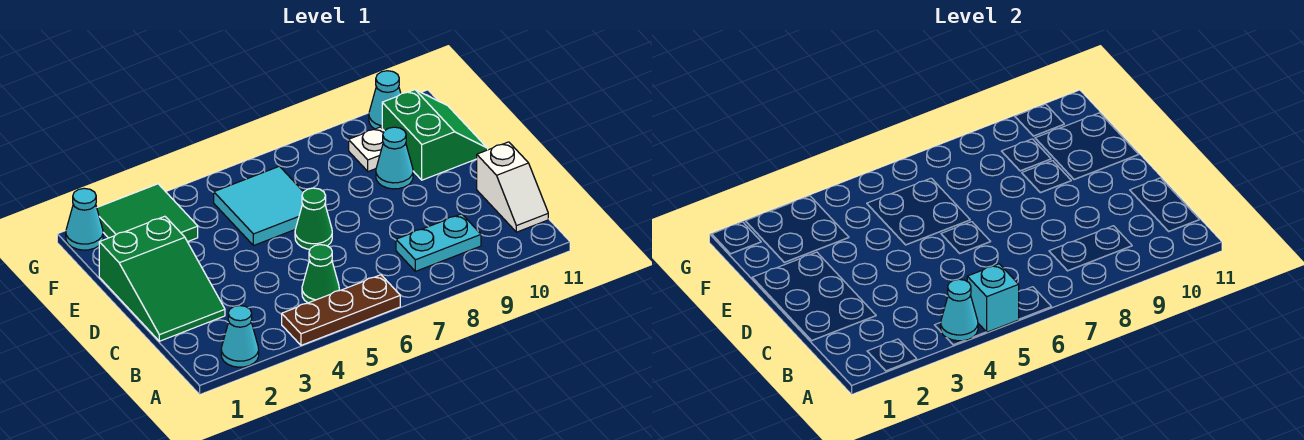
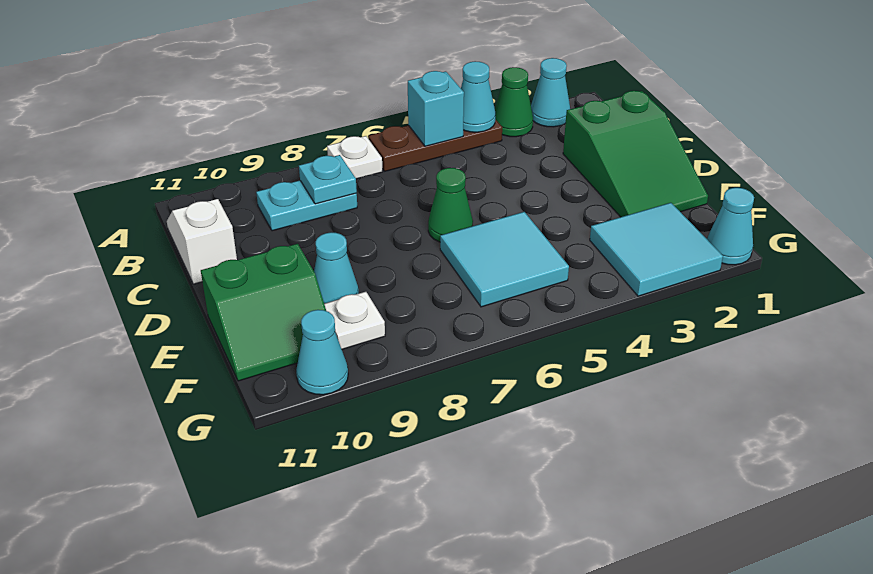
none -> white plate A7 level 1
green cone B5 level 1 -> green cone A3 level 1
none -> cyan plate B8 level 2
green slope C1:E2 level 1 top E -> green slope C1:E2 level 1 top C
green slope E10:F11 level 1 top 10 -> green slope E10:F11 level 1 top E
green tile F2:G3 level 1 -> cyan tile F2:G3 level 1

